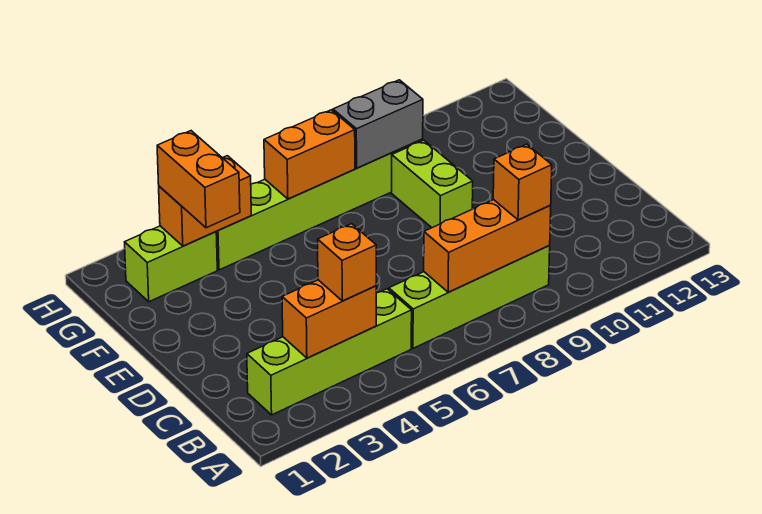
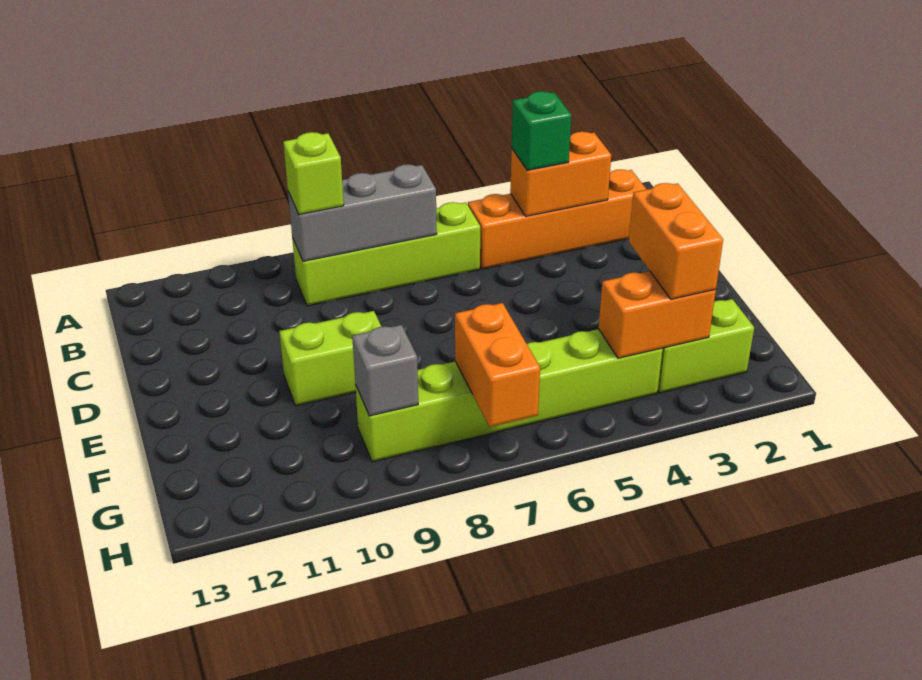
lime brick B2:B5 level 1 -> orange brick B2:B5 level 1
orange brick B4 level 3 -> green brick B4 level 3
orange brick B7:B9 level 2 -> grey brick B7:B9 level 2
orange brick B9 level 3 -> lime brick B9 level 3
lime brick E9:F9 level 1 -> lime brick E9:E10 level 1
orange brick G6:G7 level 2 -> orange brick G7:H7 level 2
grey brick G8:G9 level 2 -> grey brick G9 level 2

